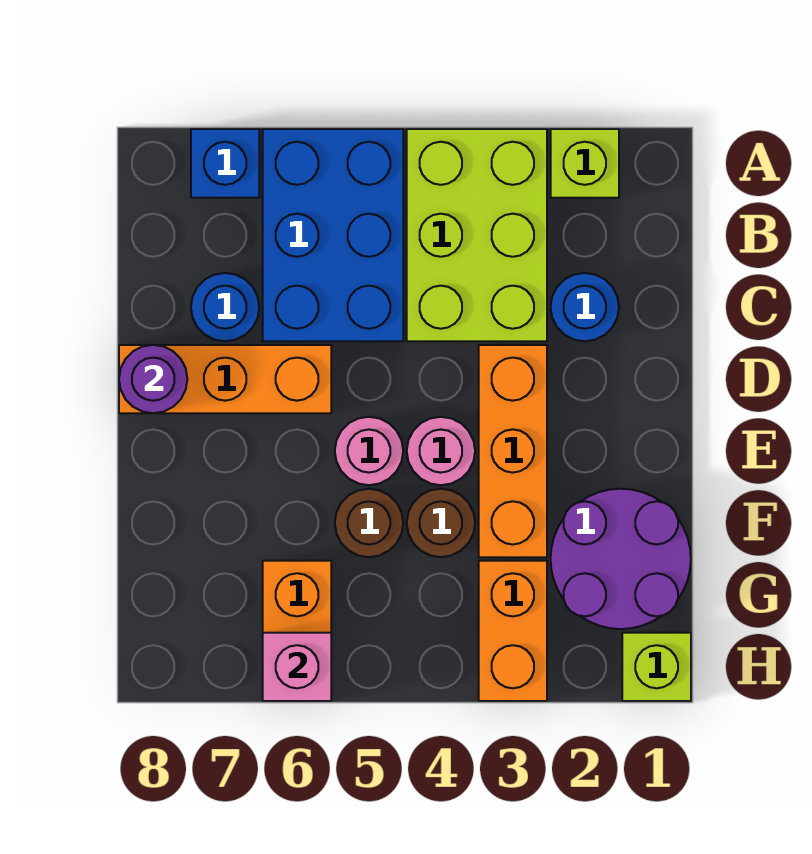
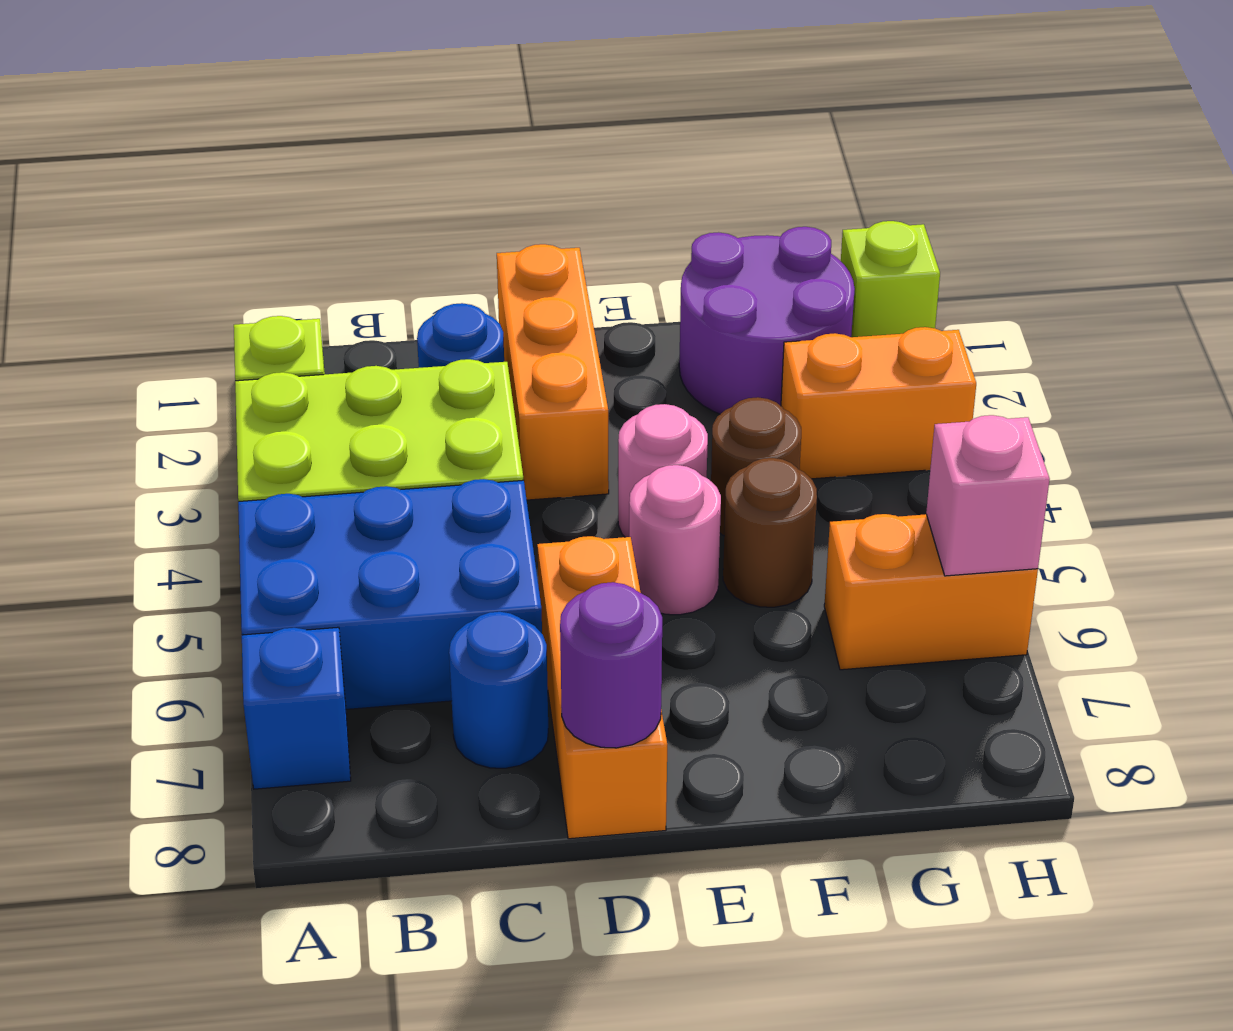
orange brick D3:F3 level 1 -> orange brick D1:D3 level 1

